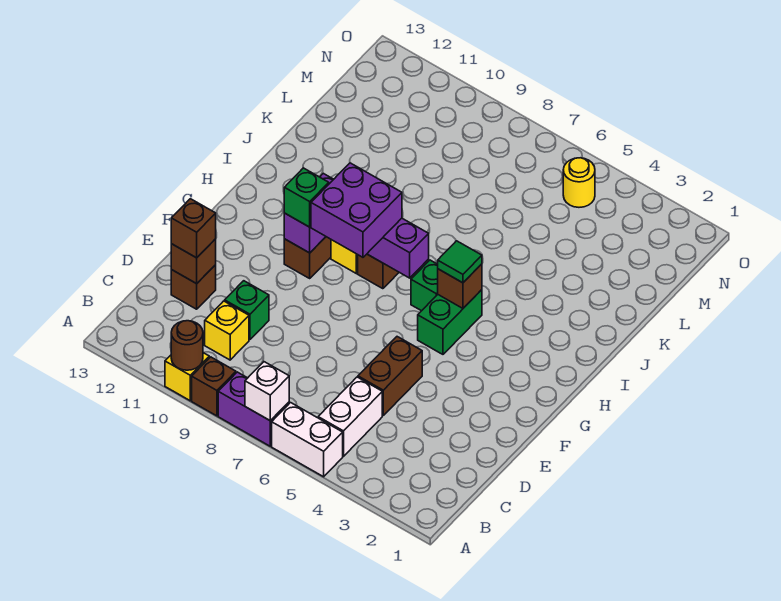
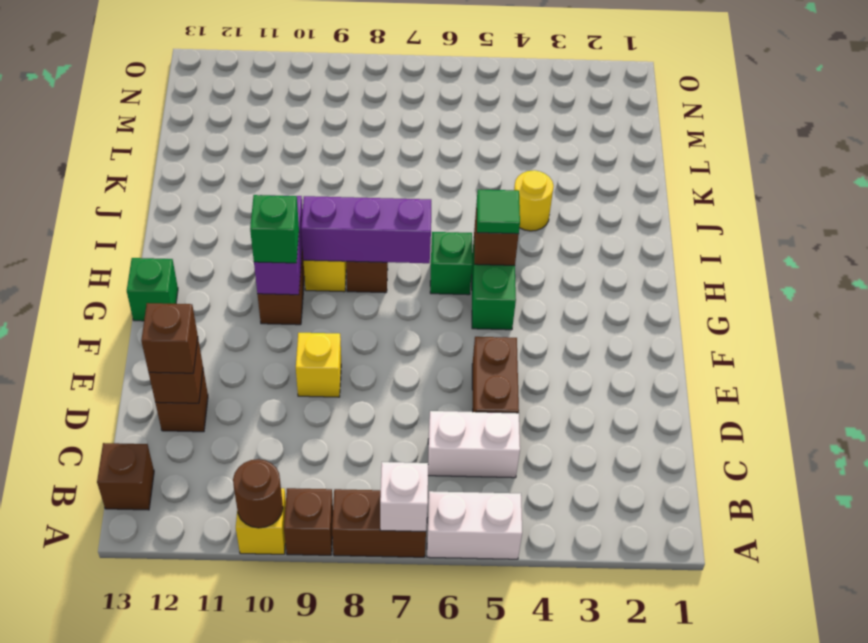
purple brick A7:A8 level 1 -> brown brick A7:A8 level 1
white brick B5:C5 level 1 -> white brick C5:C6 level 1
none -> brown brick B13 level 1
yellow brick C10 level 1 -> yellow brick E9 level 1
green brick D10 level 1 -> green brick G13 level 1
purple brick G8:H9 level 3 -> none
yellow round brick N5 level 1 -> yellow round brick J4 level 1

